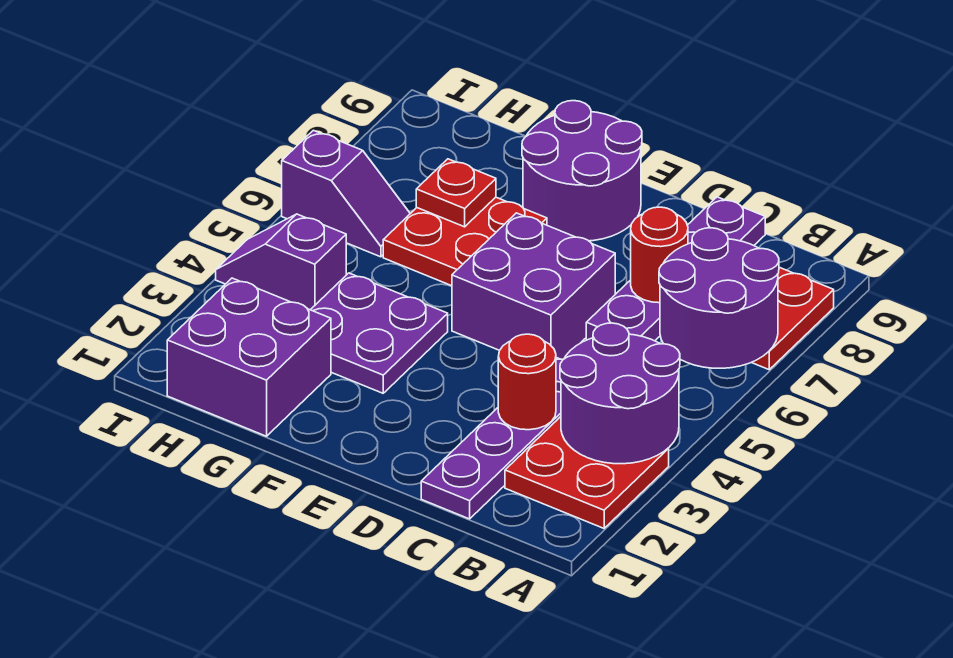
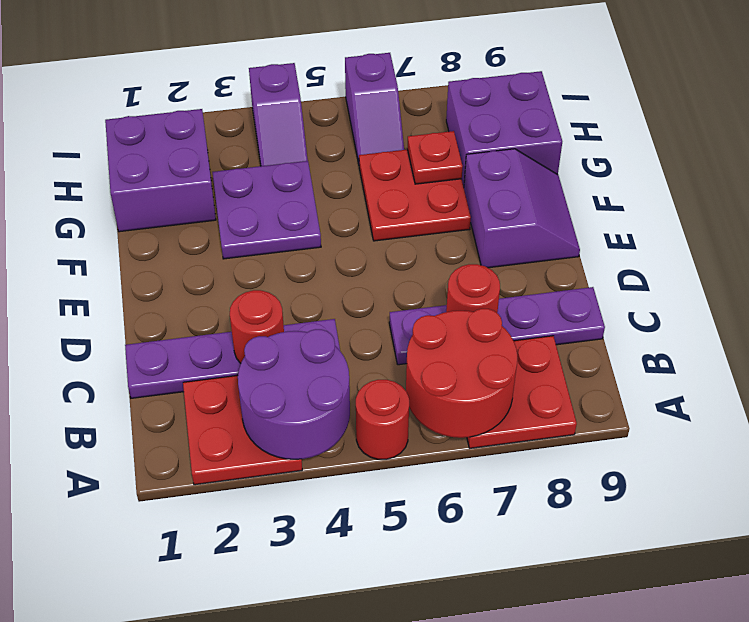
none -> red round brick A5 level 1
purple round brick A6:B7 level 2 -> red round brick A6:B7 level 2
purple brick D5:E6 level 1 -> purple brick G8:H9 level 1
purple round brick E8:F9 level 1 -> purple slope E8:F9 level 1 top 8
purple slope H4:I4 level 1 top H -> purple slope H4:I4 level 1 top I

